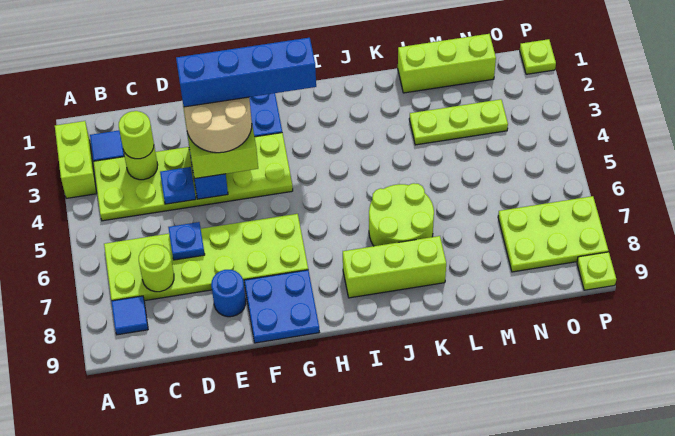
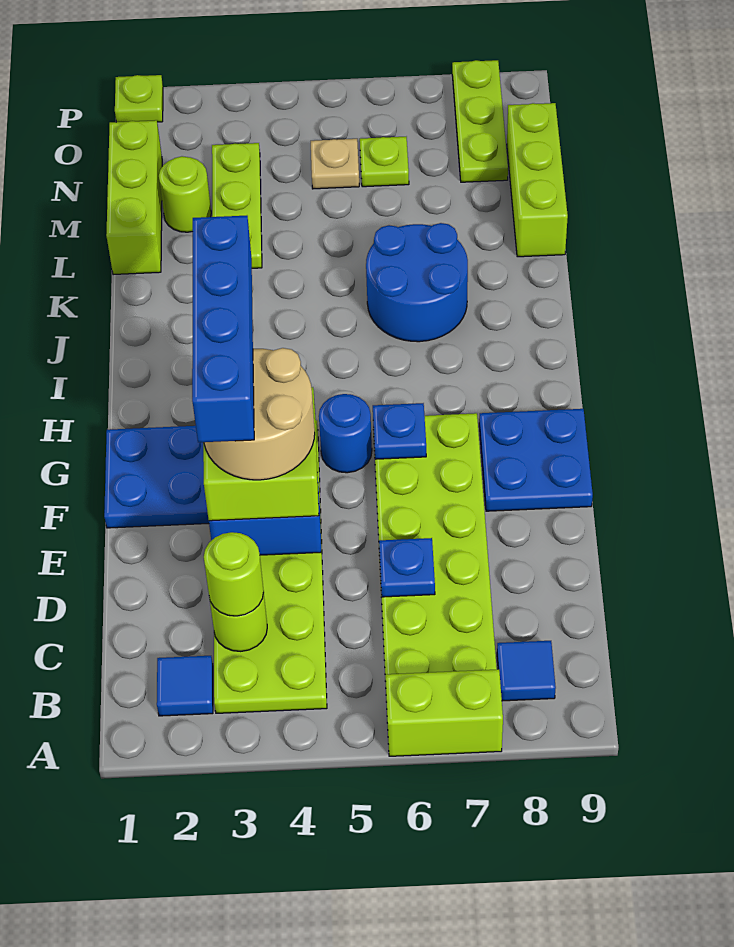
lime brick A2:A3 level 1 -> lime brick A6:A7 level 1
lime round brick C7 level 2 -> lime round brick M2 level 1
blue plate D4 level 2 -> blue plate G6 level 2
blue round brick E8 level 1 -> blue round brick G5 level 1
lime brick I8:K8 level 1 -> lime brick L9:N9 level 1
lime round brick J6:K7 level 1 -> blue round brick J6:K7 level 1
none -> tan plate N5 level 1
lime plate N7:P8 level 1 -> lime plate N8:P8 level 1
lime plate P9 level 1 -> lime plate N6 level 1

